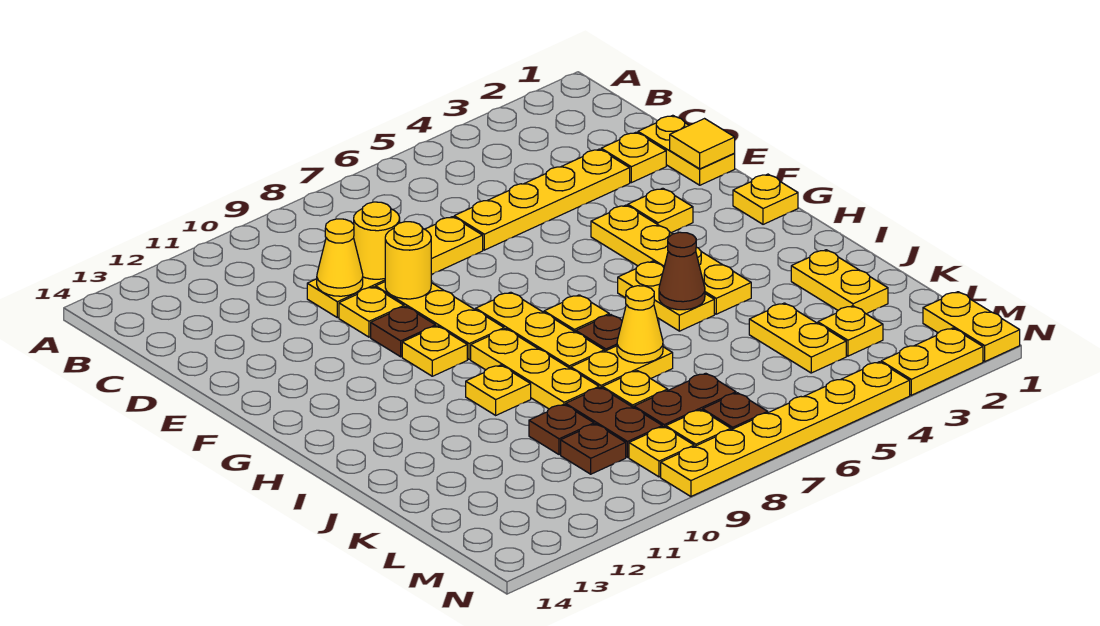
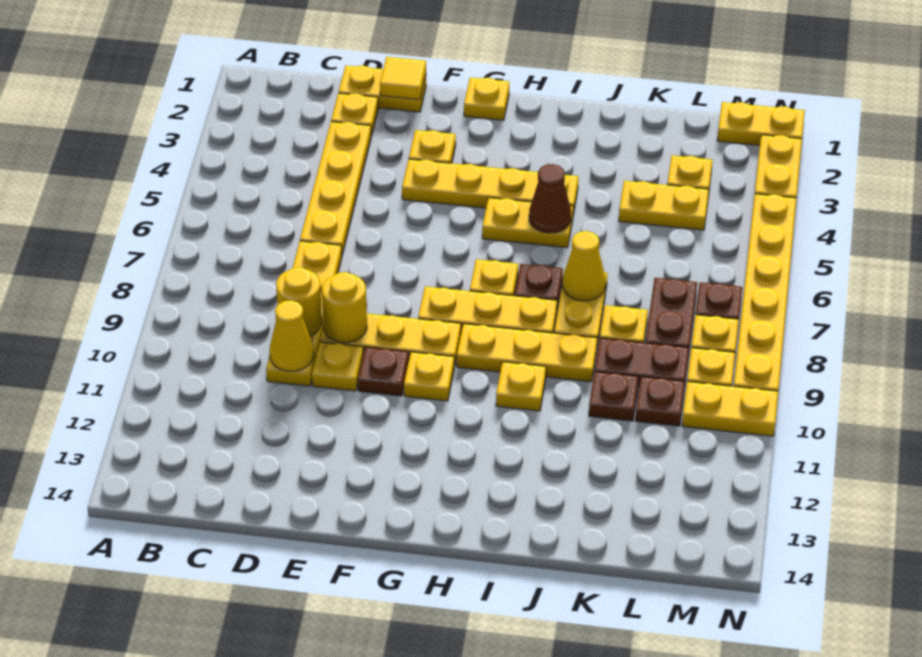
yellow plate J2:K2 level 1 -> yellow plate M10:N10 level 1

